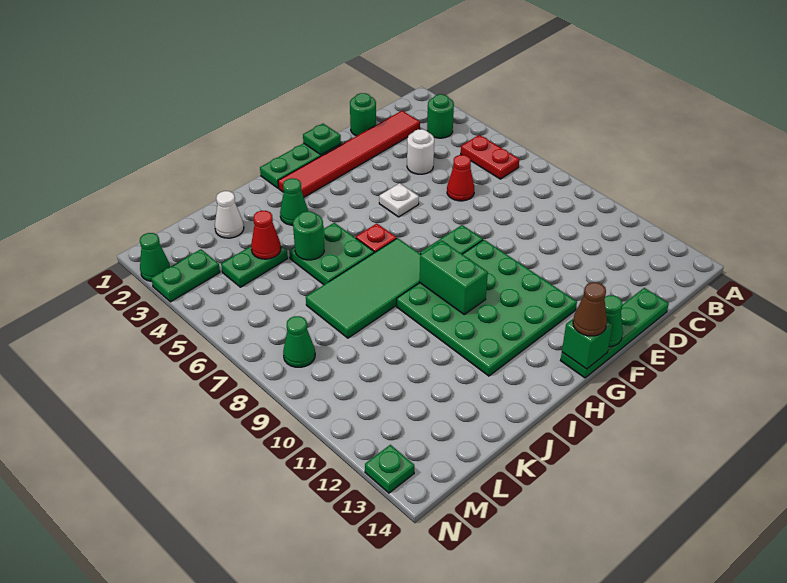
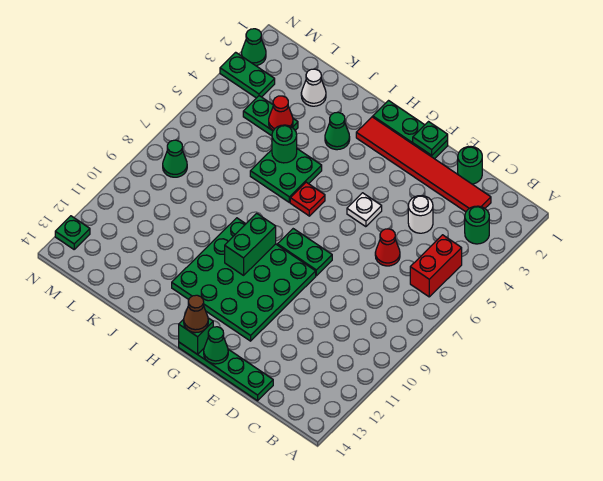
red plate B5:B6 level 1 -> red brick B5:B6 level 1
green tile H7:K8 level 1 -> none

